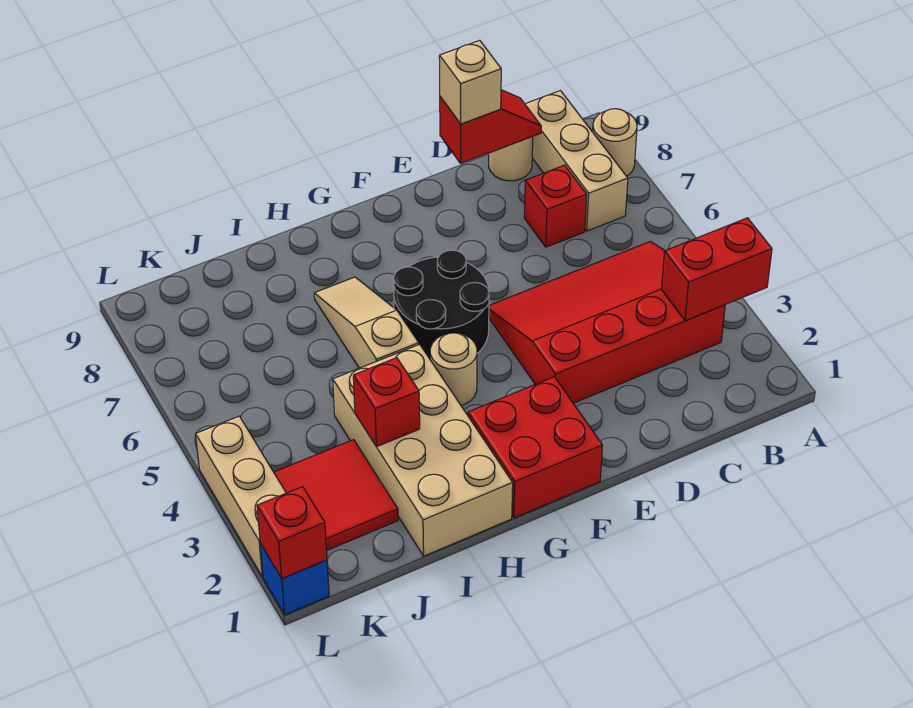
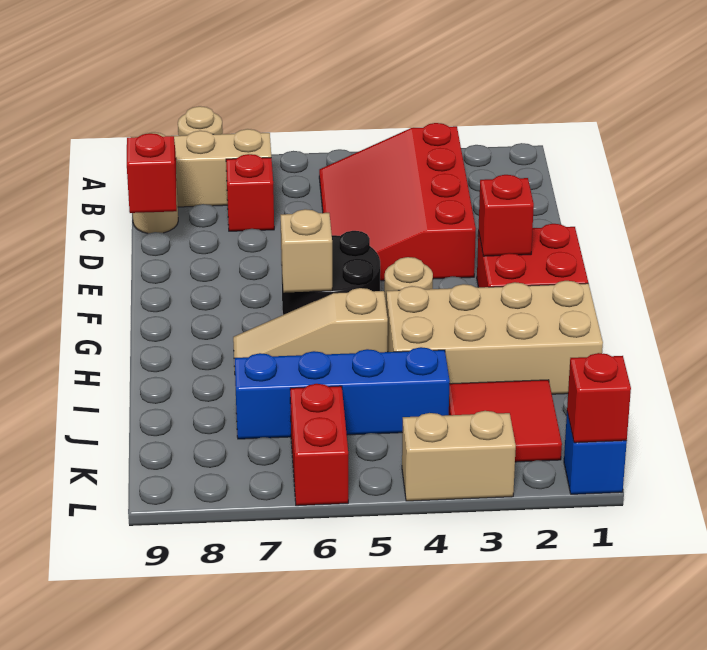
red brick A3:B3 level 2 -> red brick K6:L6 level 1
tan brick D9 level 3 -> tan brick G6 level 2
red brick I3 level 2 -> red brick F2 level 2
none -> blue brick J4:J7 level 1
tan brick L2:L4 level 1 -> tan brick L3:L4 level 1

